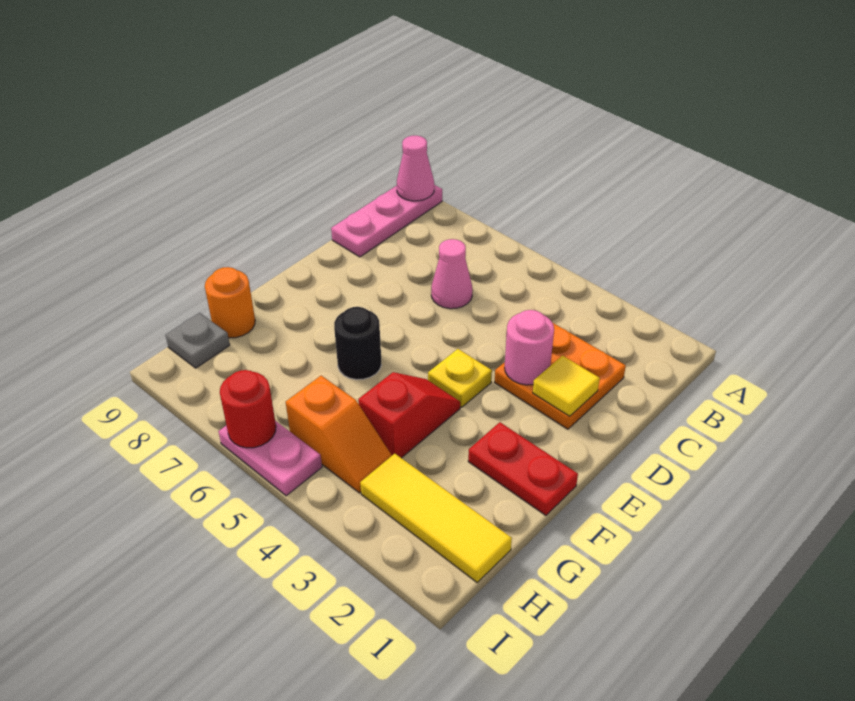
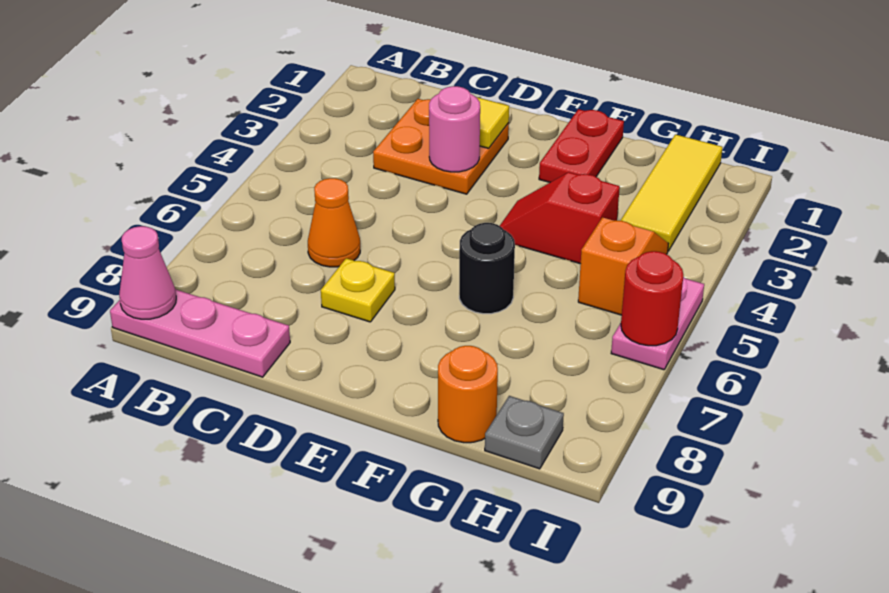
pink cone C6 level 1 -> orange cone C6 level 1
yellow plate E4 level 1 -> yellow plate D7 level 1

